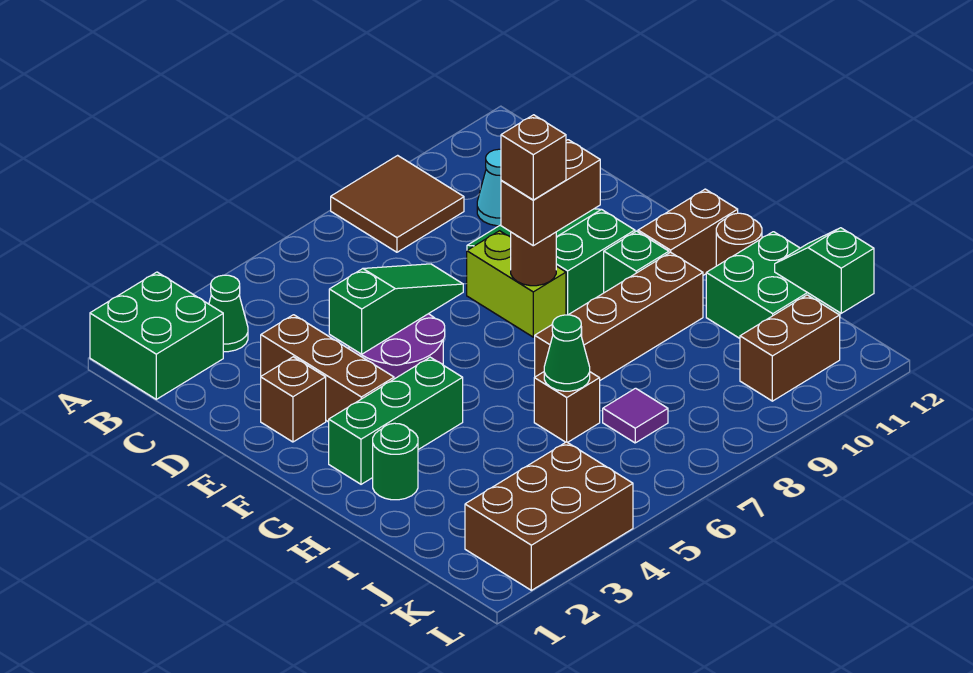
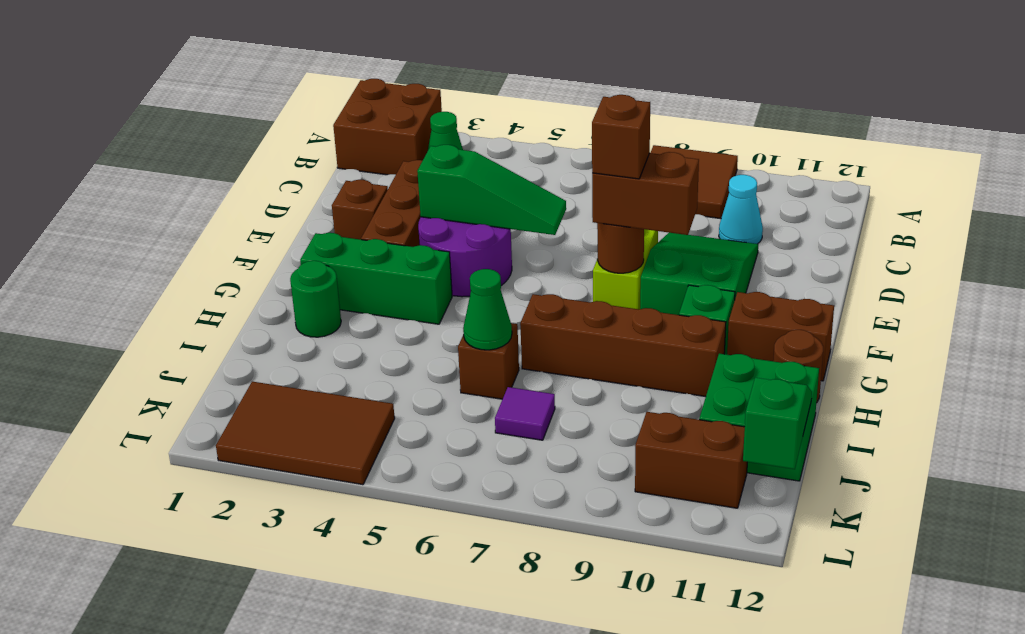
green brick A1:B2 level 1 -> brown brick A1:B2 level 1
brown brick K2:L4 level 1 -> brown tile K2:L4 level 1

